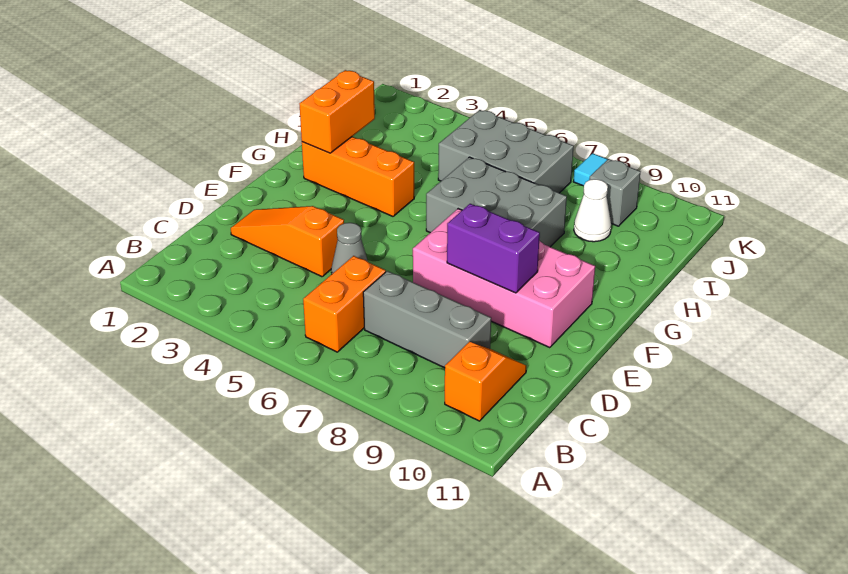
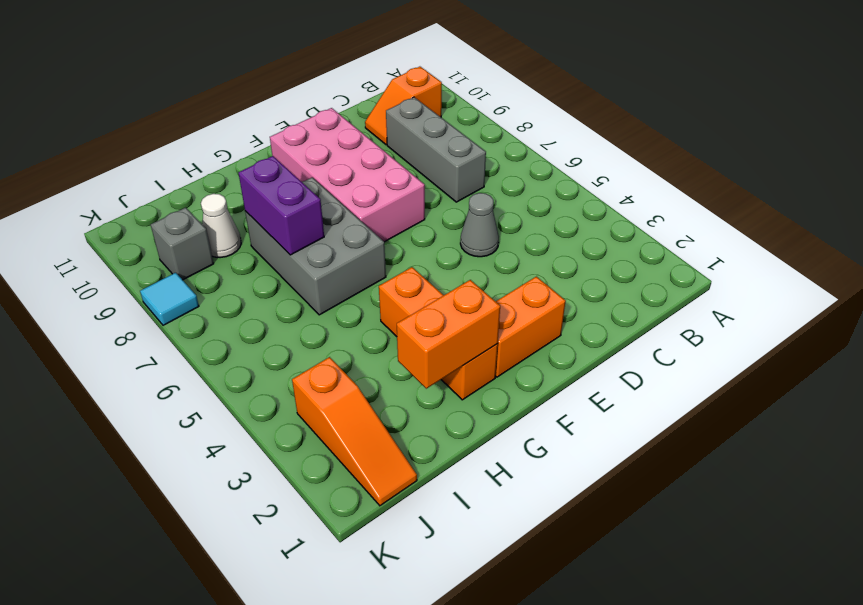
orange brick B6:C6 level 1 -> orange brick E2:F2 level 1
orange slope D2:D4 level 1 top 4 -> orange slope J1:J3 level 1 top 3
purple brick E8:E9 level 2 -> purple brick H7:H8 level 2
grey brick I5:J7 level 1 -> none

